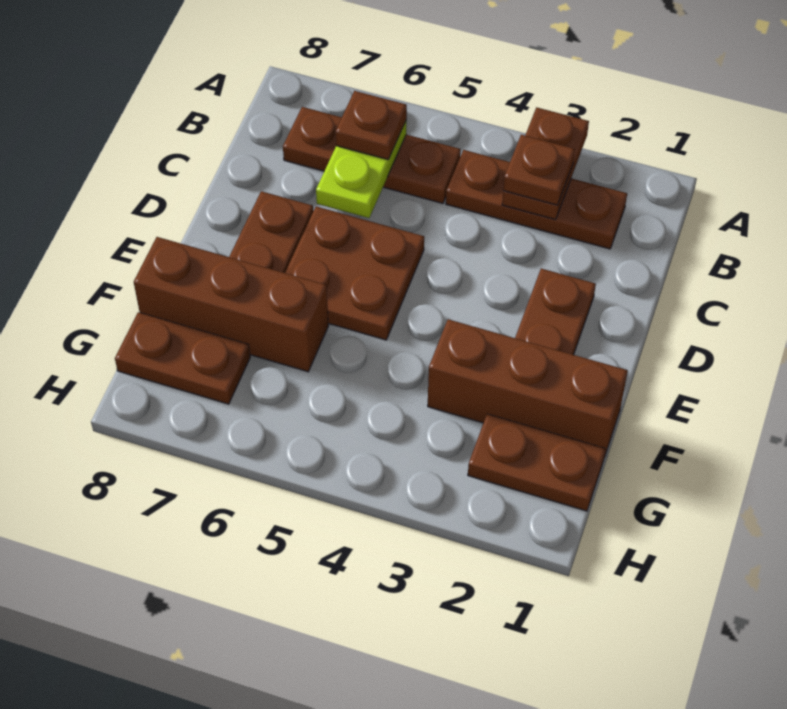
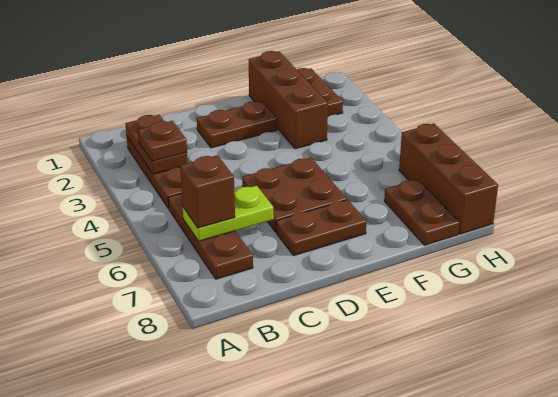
brown plate A3:B3 level 2 -> brown plate B2:B3 level 2
brown plate B6 level 3 -> brown brick B6 level 3
brown brick F6:F8 level 1 -> brown brick H6:H8 level 1

